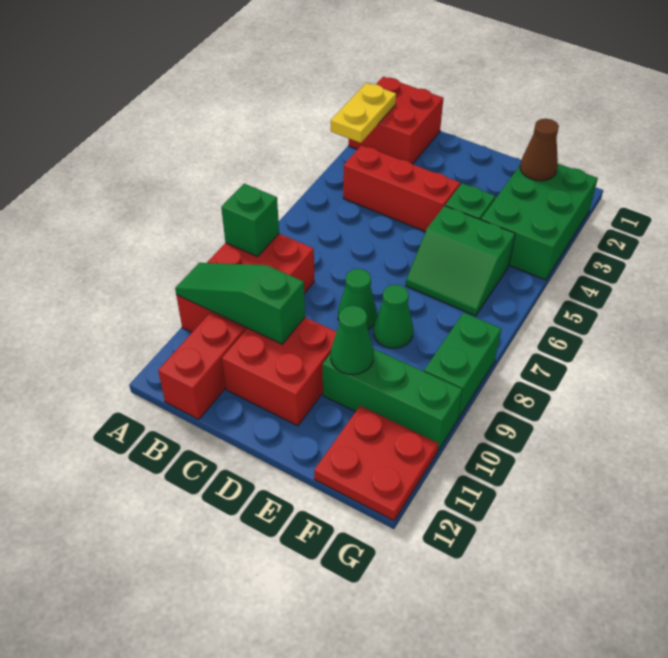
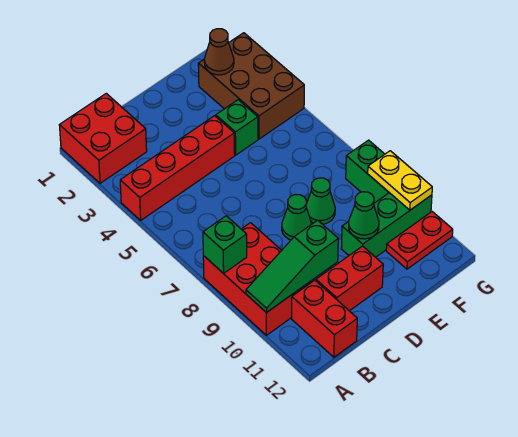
yellow plate A2:A3 level 2 -> yellow plate G9:G10 level 2
red brick B4:D4 level 1 -> red brick A4:D4 level 1
red brick C10:D11 level 1 -> red brick C11:D11 level 1
green slope E5:F6 level 1 top 5 -> none
green brick F2:G4 level 1 -> brown brick F2:G4 level 1
red plate F11:G12 level 1 -> red plate F11:G11 level 1

